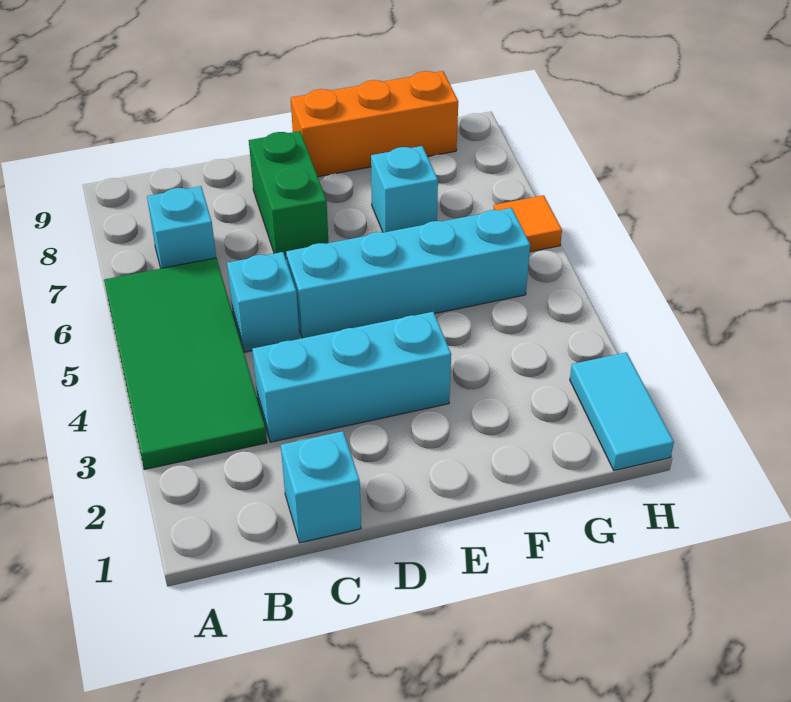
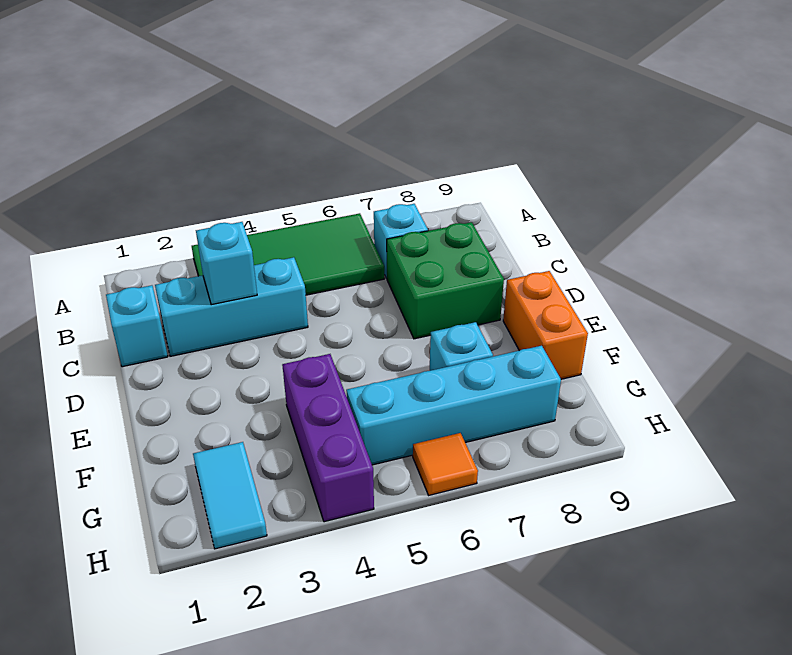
cyan brick C3:E3 level 1 -> cyan brick C2:C4 level 1
cyan brick C5 level 1 -> cyan brick C3 level 2
cyan brick D5:G5 level 1 -> cyan brick G5:G8 level 1
green brick D7:D8 level 1 -> green brick C7:D8 level 1
orange brick E9:G9 level 1 -> orange brick E9:F9 level 1
none -> purple brick F4:H4 level 1
cyan tile H1:H2 level 1 -> cyan tile G2:H2 level 1

